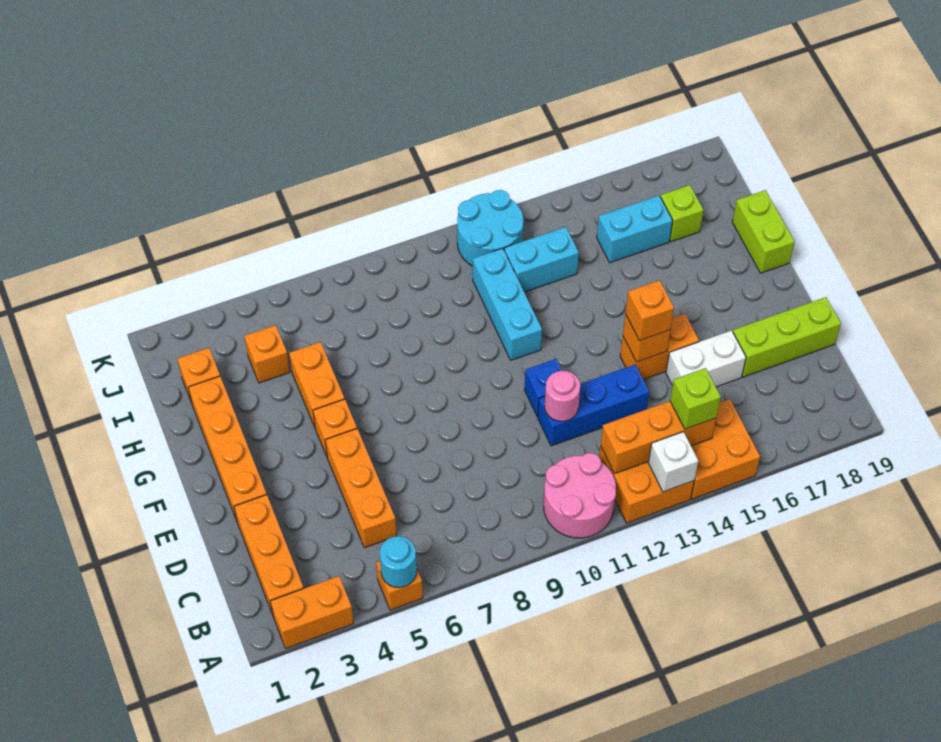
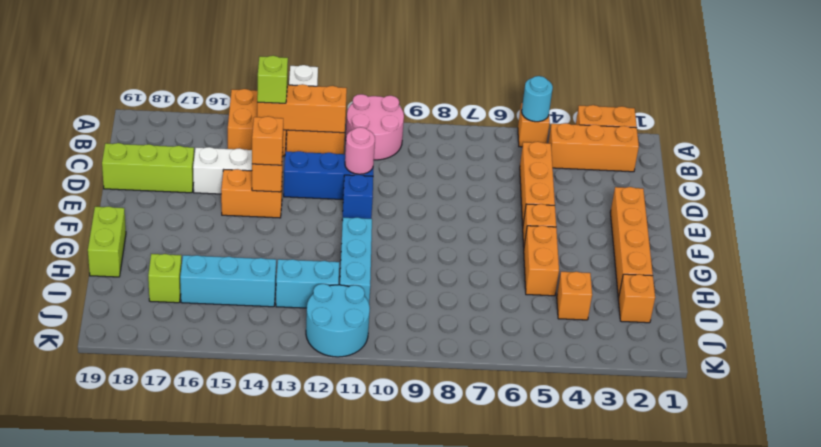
orange brick B2:D2 level 1 -> orange brick B2:B4 level 1
cyan brick I15:I16 level 1 -> cyan brick I14:I16 level 1

